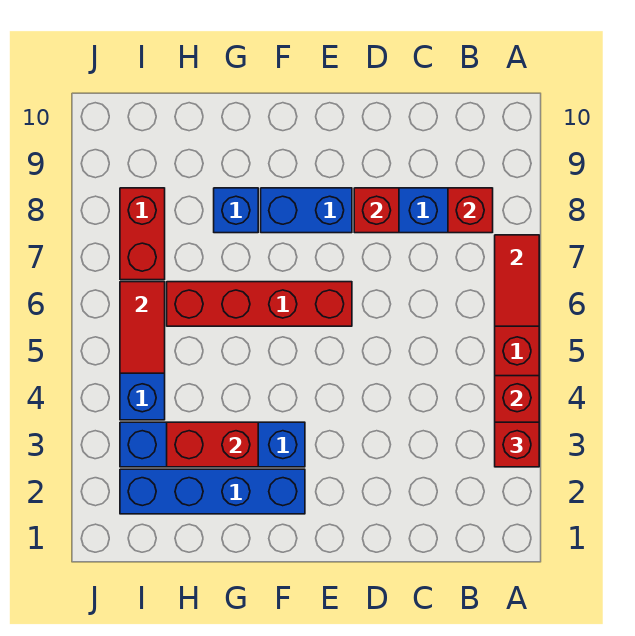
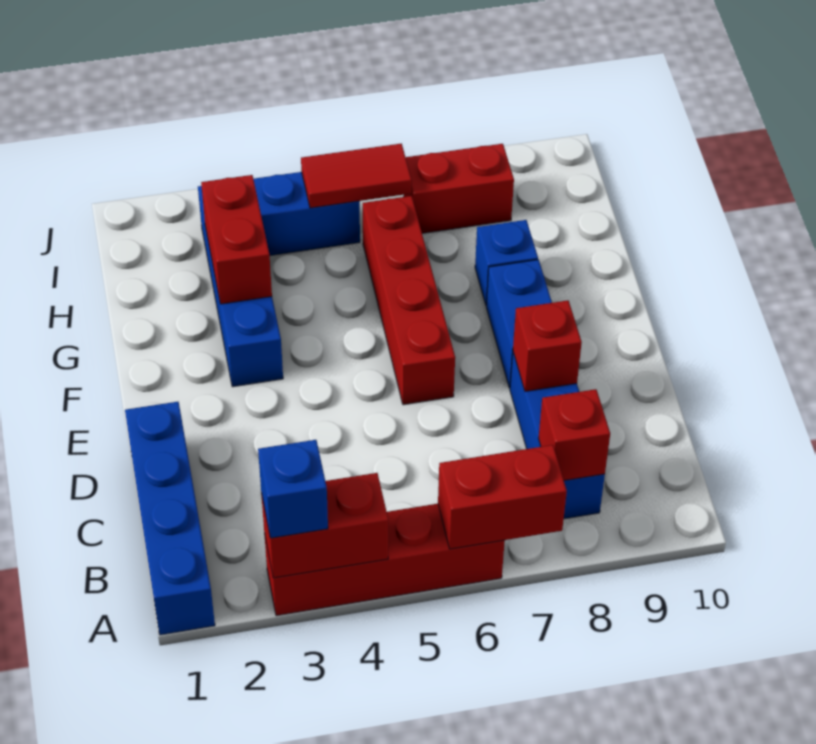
red brick A3 level 3 -> blue brick A3 level 3
red tile A6:A7 level 2 -> red brick A6:A7 level 2
blue brick F2:I2 level 1 -> blue brick A1:D1 level 1

